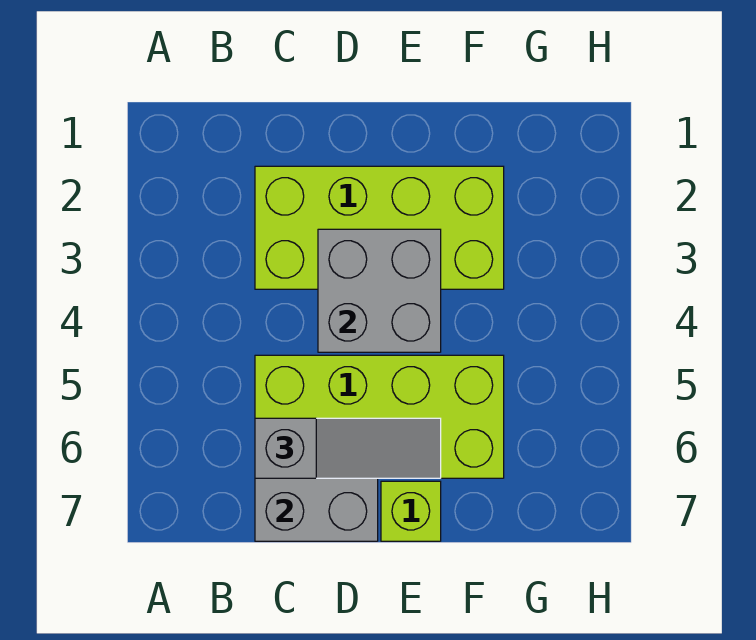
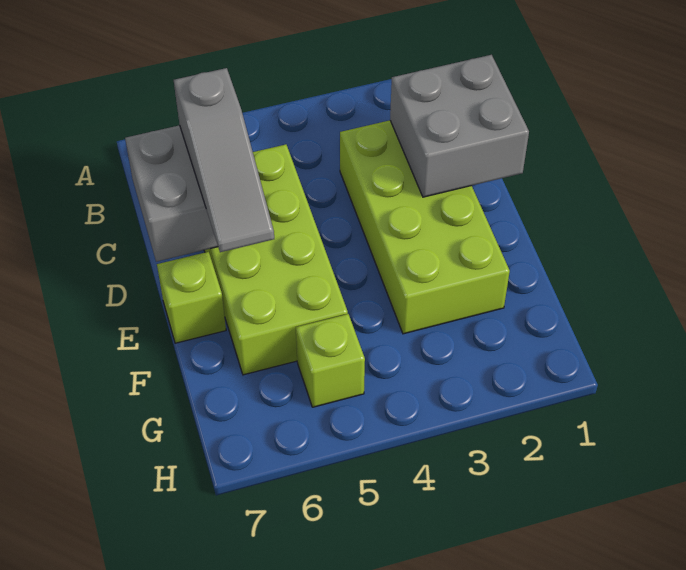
grey brick D3:E4 level 2 -> grey brick C1:D2 level 2
none -> lime brick G5 level 1

